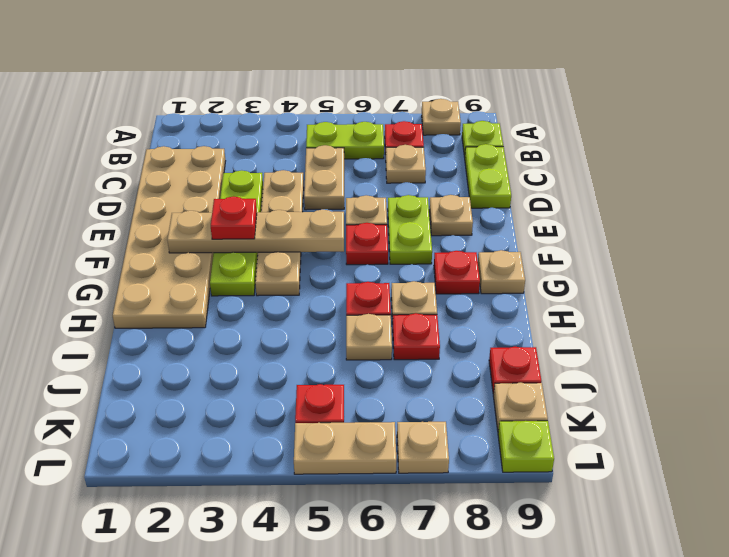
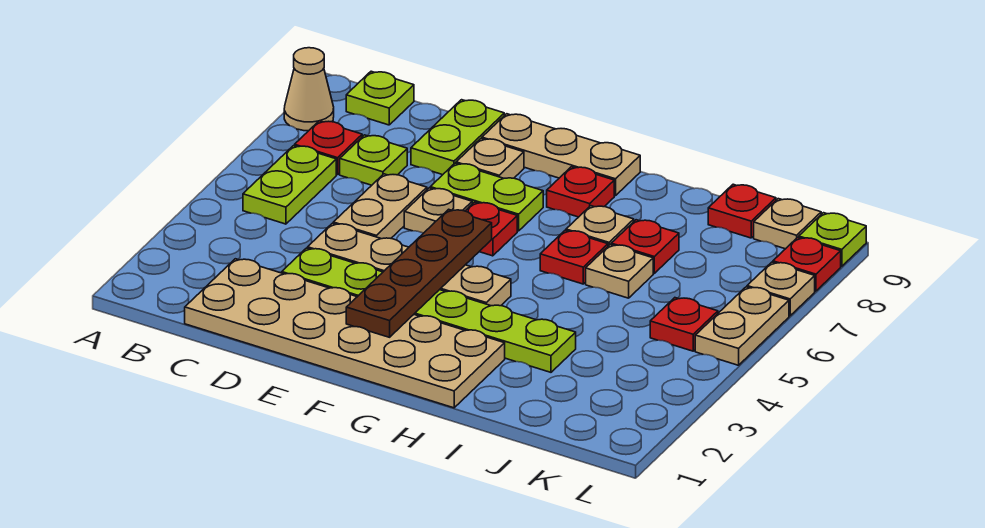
tan plate A8 level 1 -> tan cone A8 level 1
tan plate C5:D5 level 1 -> tan plate D5:D6 level 1
tan plate C7 level 1 -> lime plate C7 level 1
lime plate C9:D9 level 1 -> lime plate D8:D9 level 1
lime plate D3:G3 level 1 -> lime plate D3:I3 level 1
tan plate F2:F5 level 2 -> brown plate F2:F5 level 2
red plate F3 level 3 -> red plate L8 level 1
tan plate G9 level 1 -> tan plate E9:G9 level 1

